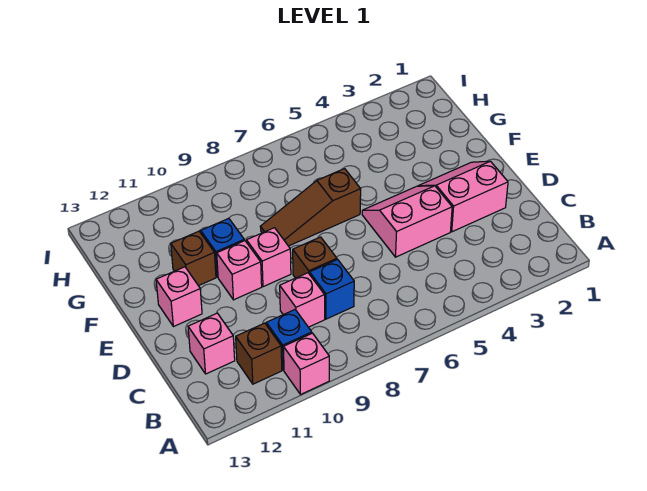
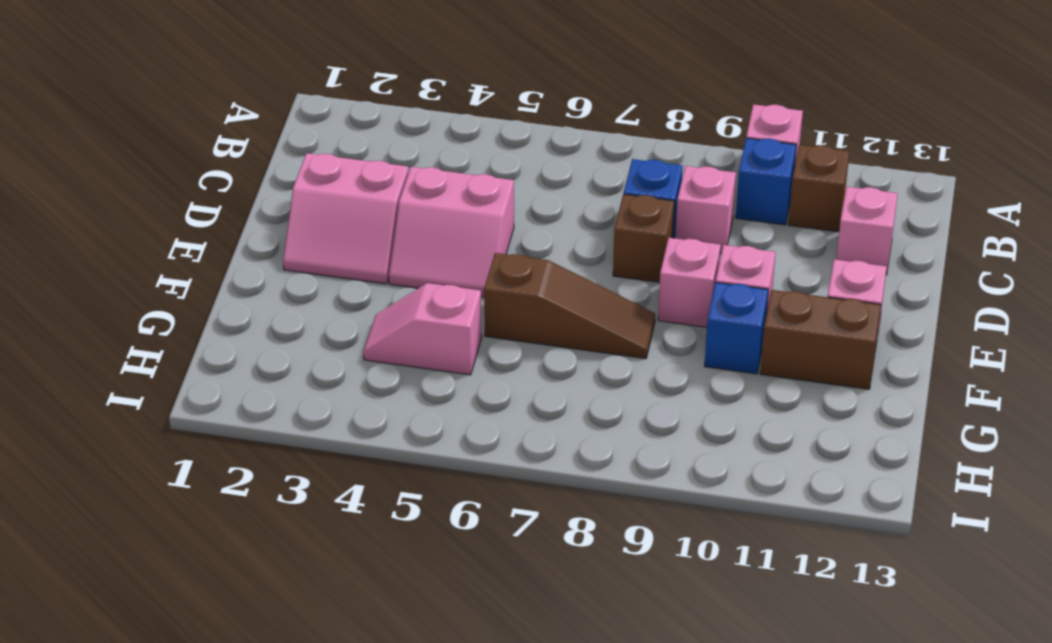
brown brick F11 level 1 -> brown brick F11:F12 level 1
none -> pink slope G4:G5 level 1 top 5

